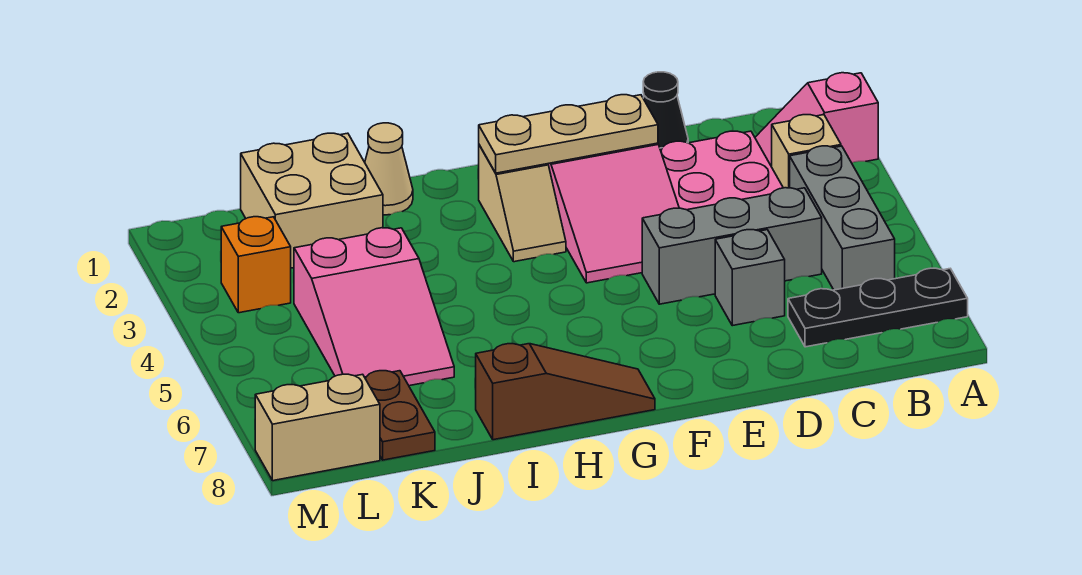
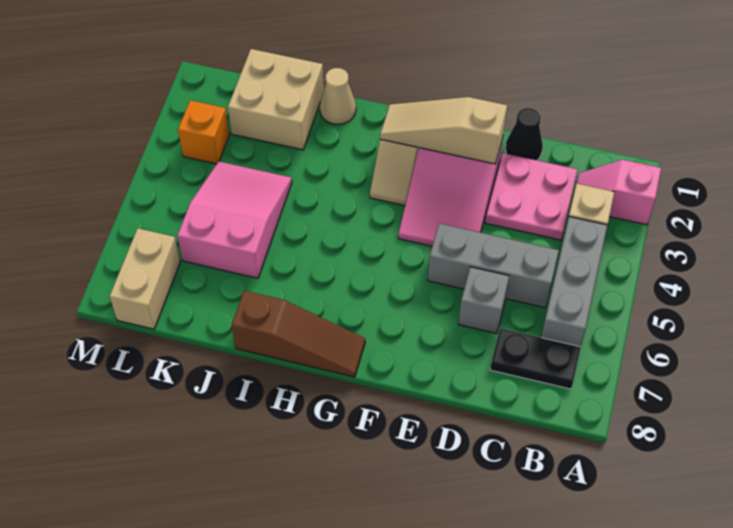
black plate A7:C7 level 1 -> black plate B7:C7 level 1
tan plate E2:G2 level 2 -> tan slope E2:G2 level 2 top E
pink slope J4:K6 level 1 top 4 -> pink slope J4:K6 level 1 top 6
brown plate K7:K8 level 1 -> none
tan brick L8:M8 level 1 -> tan brick L7:L8 level 1

